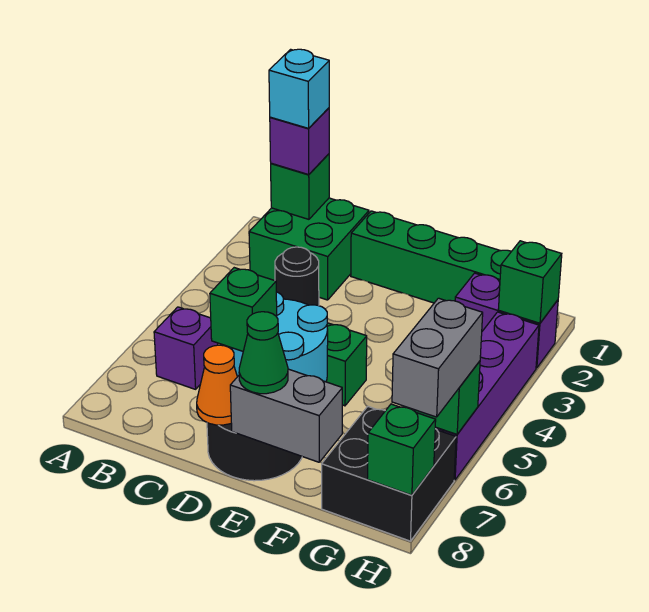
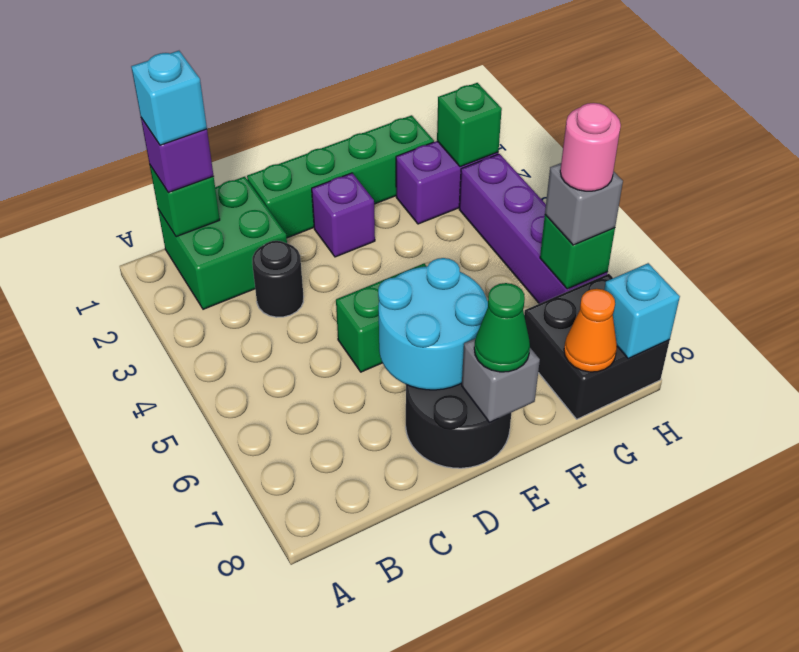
purple brick B6 level 1 -> purple brick E2 level 1
green brick D7 level 3 -> none
orange cone D8 level 2 -> orange cone G8 level 2
grey brick E8:F8 level 2 -> grey brick E8 level 2
grey brick H6:H7 level 3 -> grey brick H6 level 3
none -> pink round brick H6 level 4
green brick H8 level 2 -> cyan brick H8 level 2

